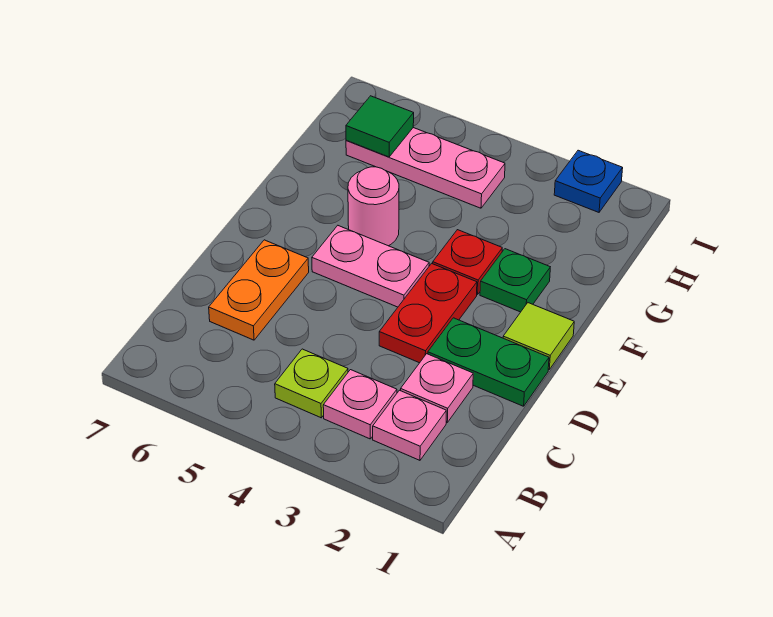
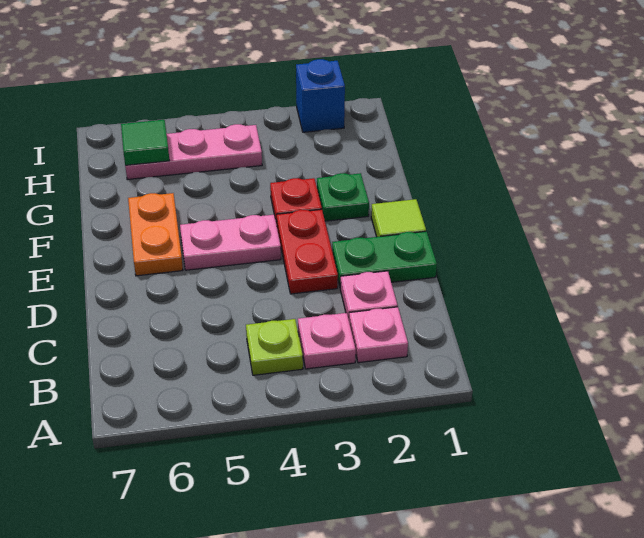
orange plate C6:D6 level 1 -> orange plate E6:F6 level 1
pink round brick F5 level 1 -> none
blue plate I2 level 1 -> blue brick I2 level 1

